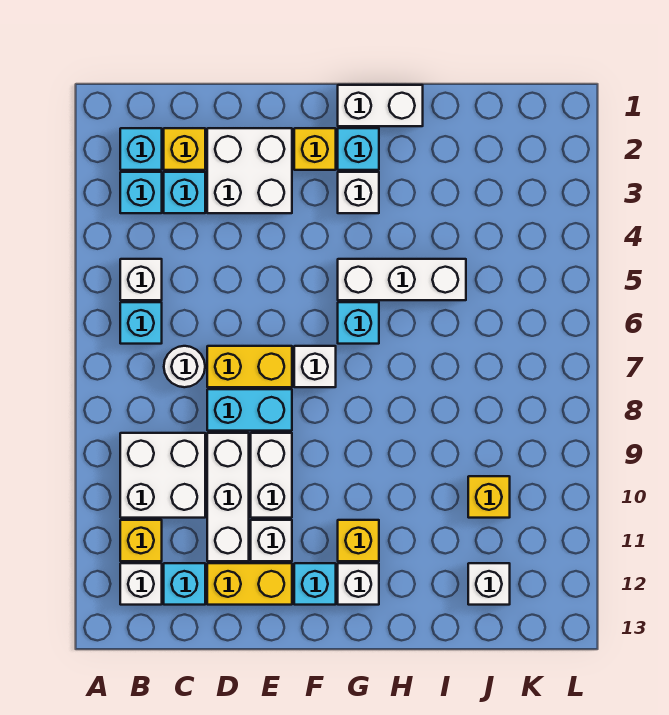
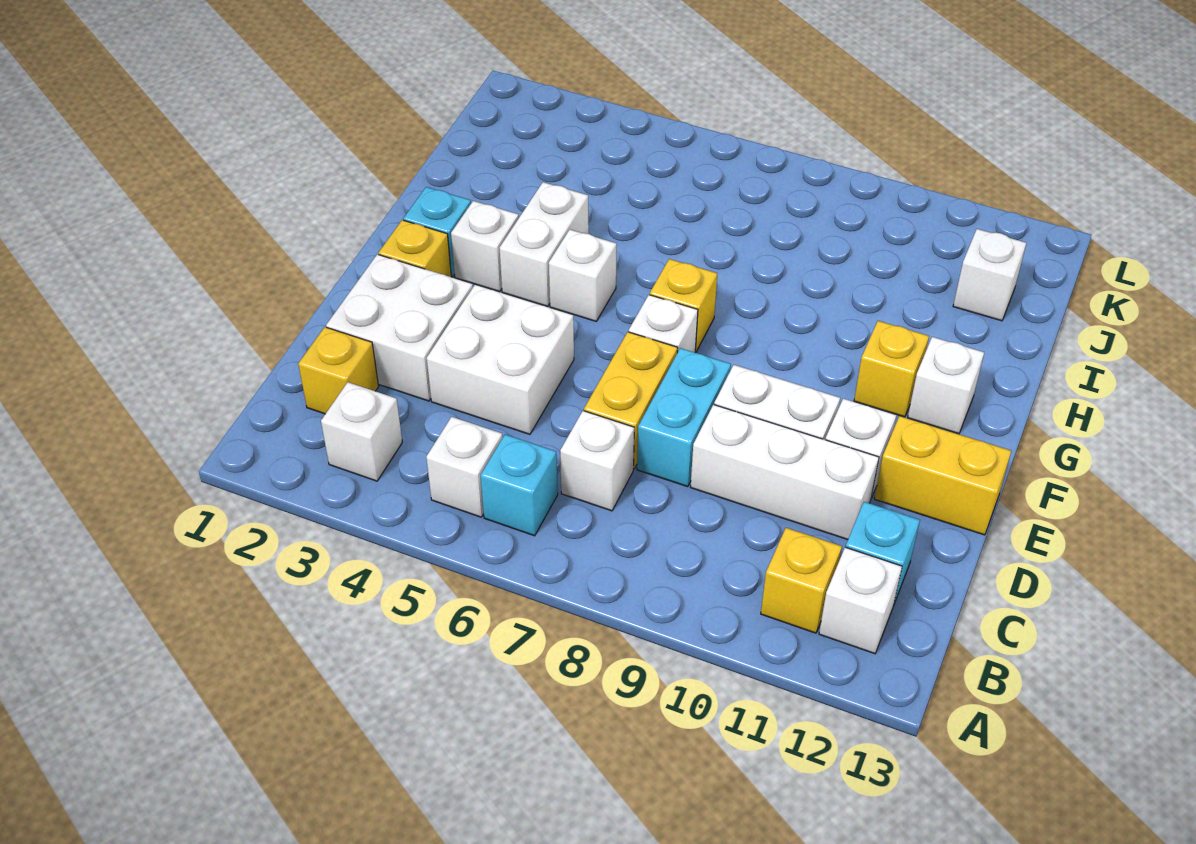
cyan brick B2 level 1 -> none
cyan brick B3 level 1 -> white brick B3 level 1
white brick B9:C10 level 1 -> white brick D4:E5 level 1
cyan brick C3 level 1 -> none
white round brick C7 level 1 -> white brick C7 level 1
yellow brick D12:E12 level 1 -> yellow brick E12:E13 level 1
cyan brick F12 level 1 -> none
white brick G1:H1 level 1 -> white brick G4:H4 level 1
white brick G5:I5 level 1 -> white brick G5 level 1
cyan brick G6 level 1 -> none
yellow brick J10 level 1 -> yellow brick G7 level 1

